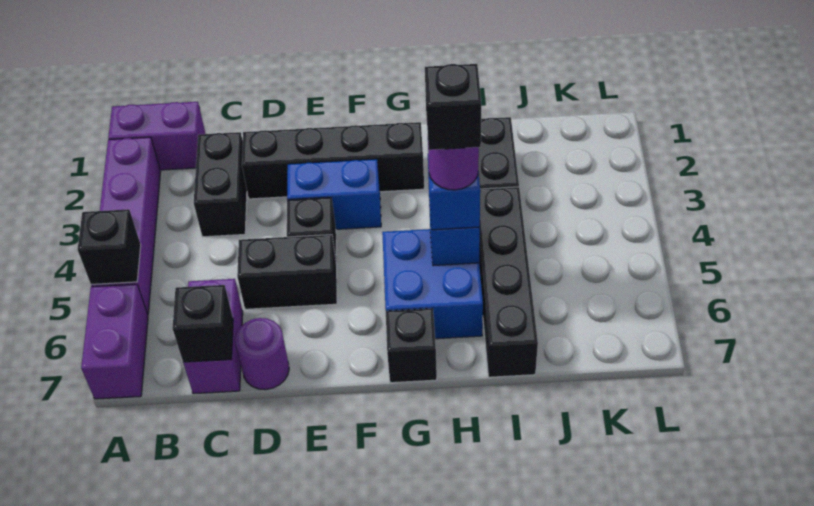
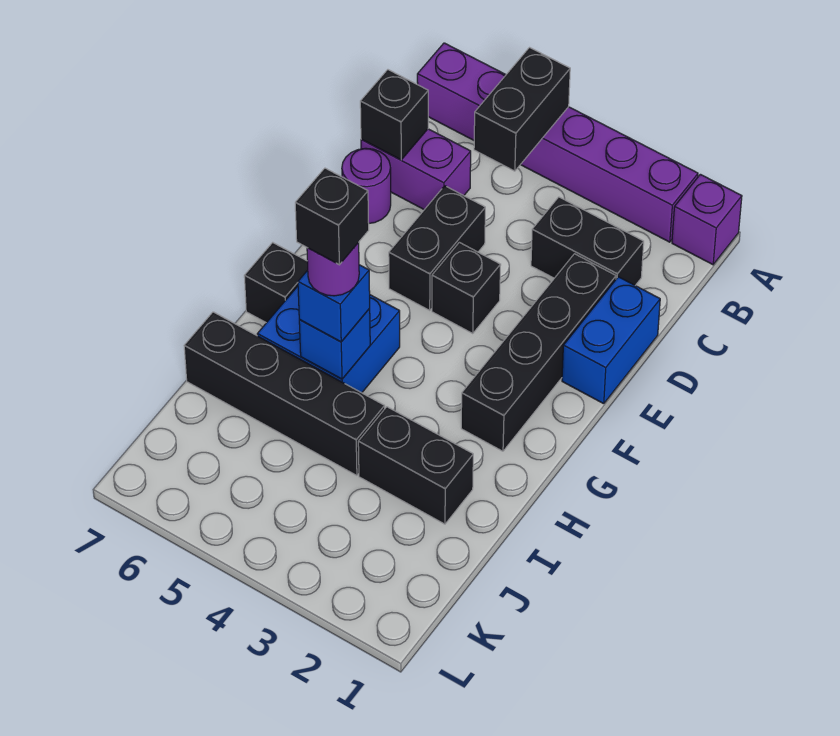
purple brick A1:B1 level 1 -> purple brick A1 level 1
black brick A5 level 2 -> black brick A5:B5 level 2
blue brick E3:F3 level 1 -> blue brick D1:E1 level 1

